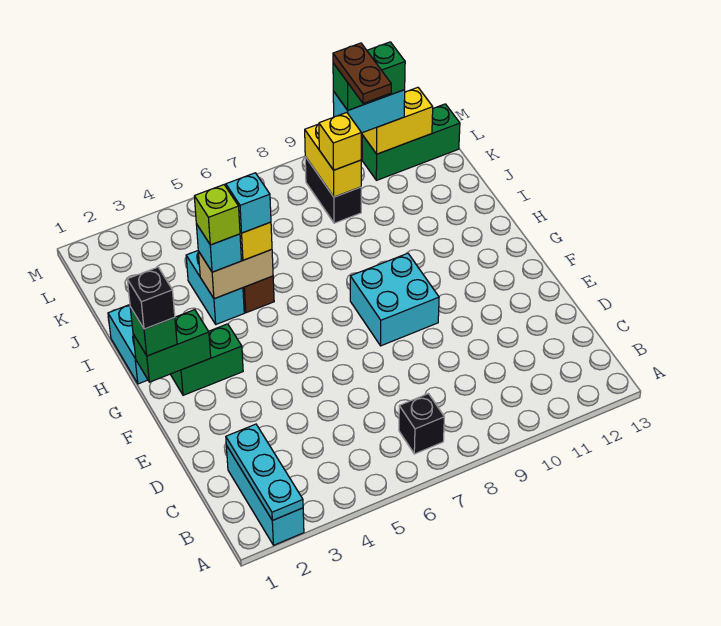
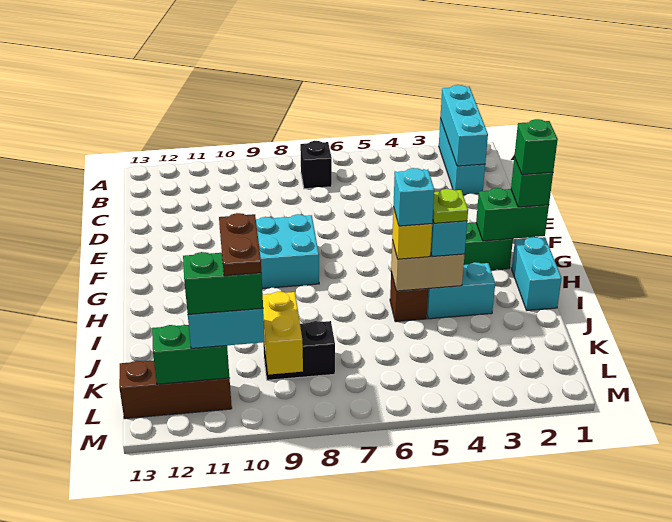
cyan plate A2:C2 level 2 -> cyan brick A2:C2 level 2
black brick G1 level 4 -> green brick G1 level 4
cyan brick I4:J4 level 1 -> cyan brick I3:I4 level 1
lime brick I4 level 4 -> lime plate I4 level 4
black brick K9:L9 level 1 -> black brick K8:K9 level 1
yellow brick K9 level 3 -> none
green brick L11:L13 level 1 -> brown brick L11:L13 level 1
yellow brick L11:L12 level 2 -> green brick L11:L12 level 2

